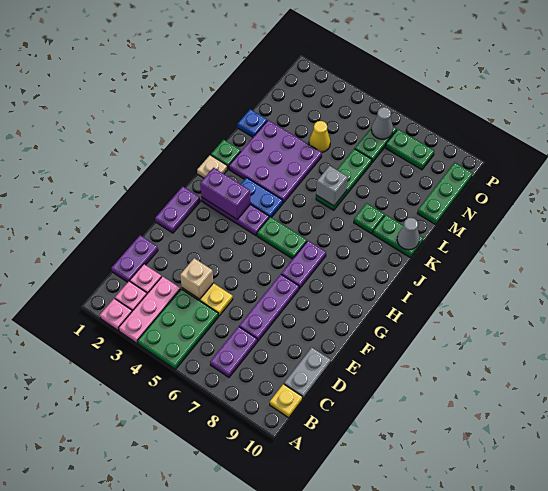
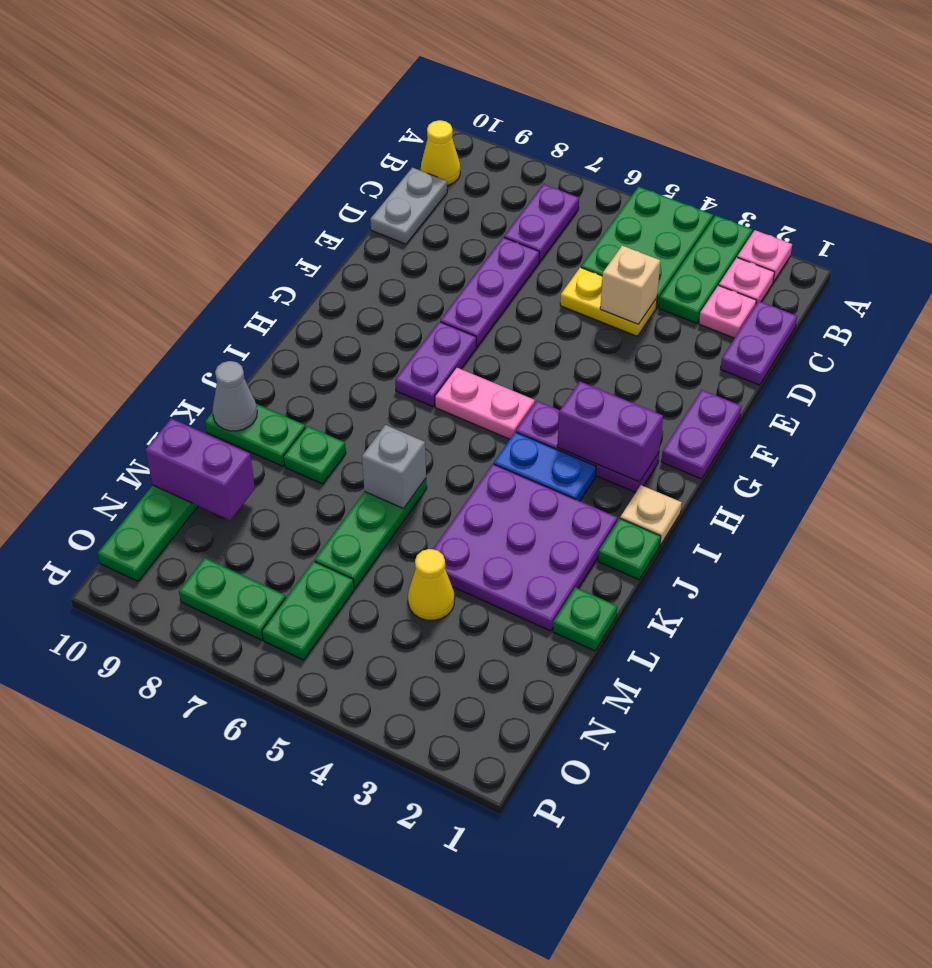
pink plate A3:C3 level 1 -> green plate A3:C3 level 1
yellow plate B10 level 1 -> yellow cone B10 level 1
green plate H5:H6 level 1 -> pink plate H5:H6 level 1
blue plate L1 level 1 -> green plate L1 level 1
none -> purple brick M9:M10 level 2
grey cone O6 level 2 -> none

